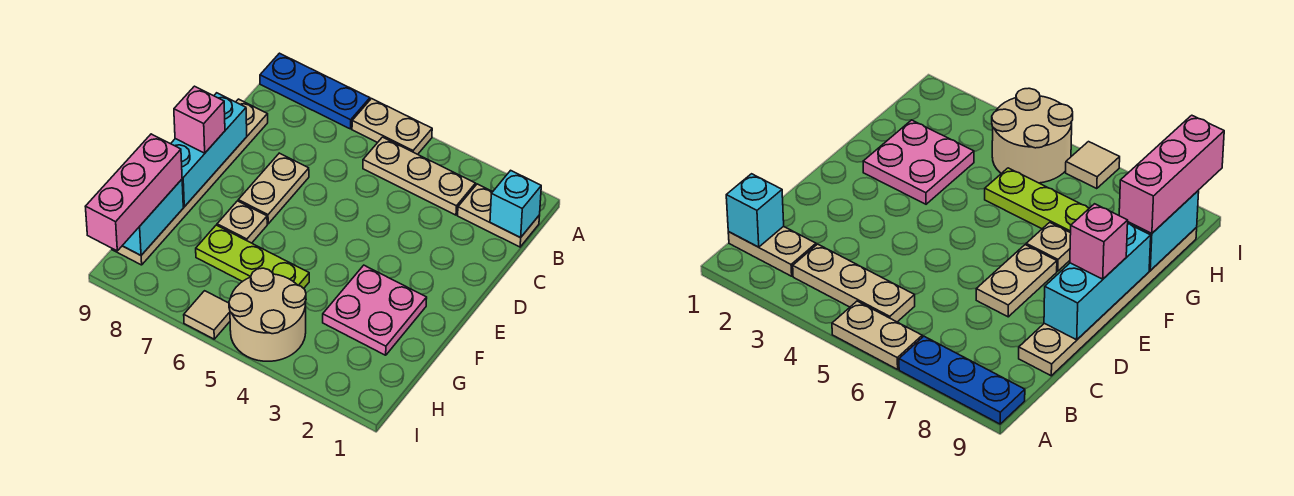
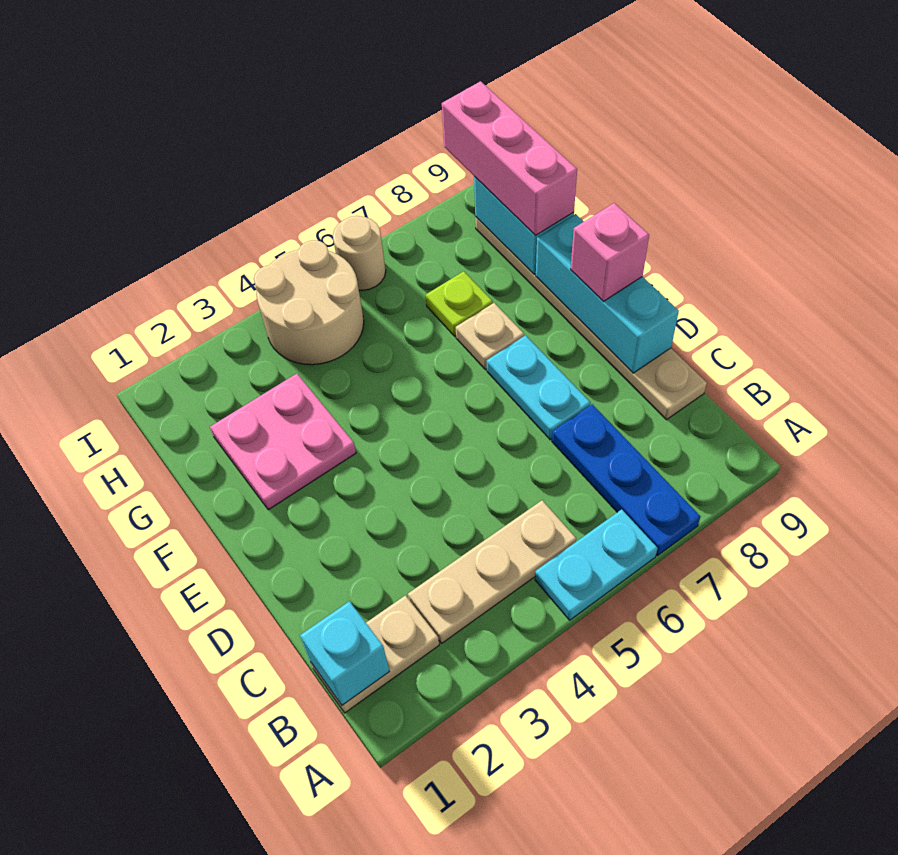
tan plate A5:A6 level 1 -> cyan plate A5:A6 level 1
blue plate A7:A9 level 1 -> blue plate A7:C7 level 1
tan plate D7:E7 level 1 -> cyan plate D7:E7 level 1
lime plate G5:G7 level 1 -> lime plate G7 level 1
tan tile I6 level 1 -> tan round brick I6 level 1

